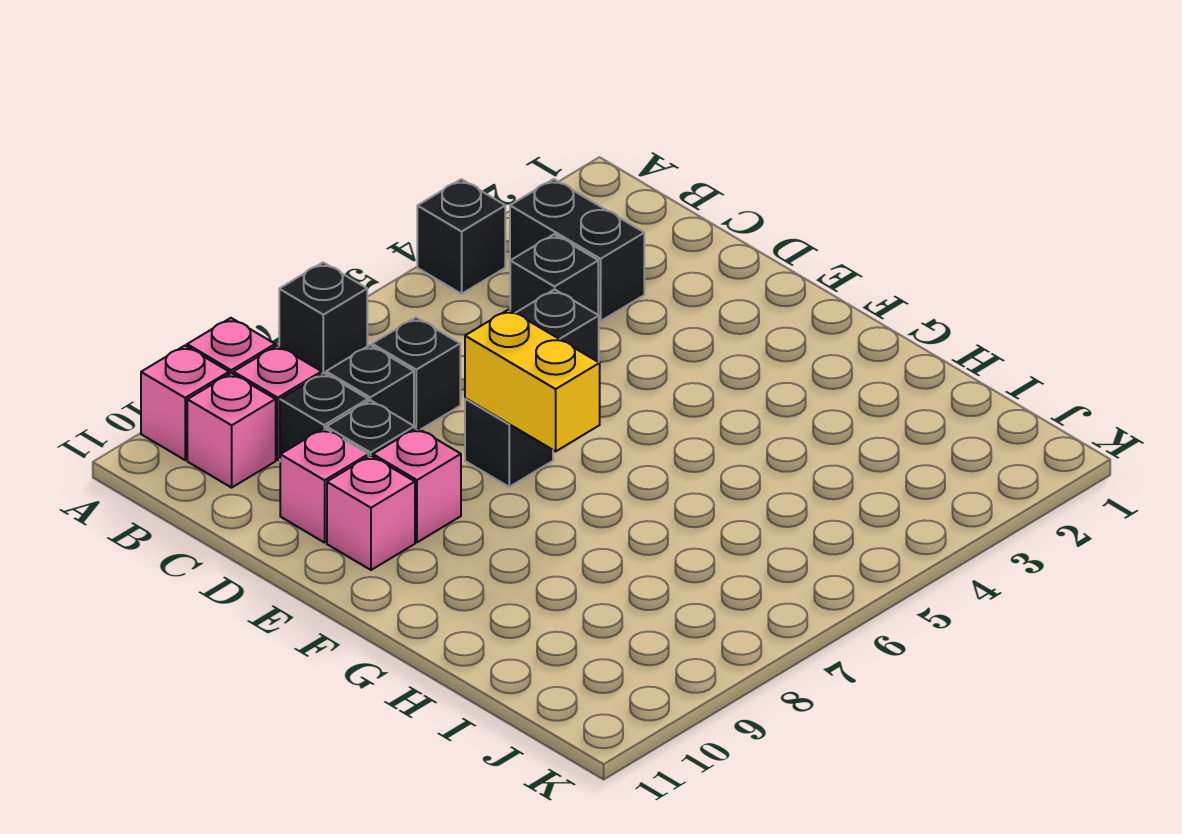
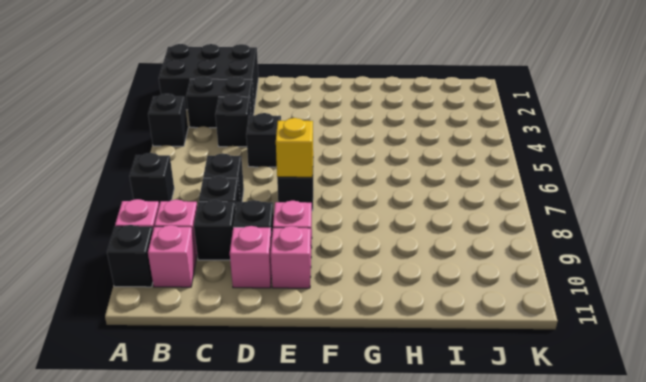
none -> black brick A1:C2 level 1
pink brick A10 level 1 -> black brick A10 level 1
yellow brick E7:F7 level 2 -> yellow brick E7 level 2

